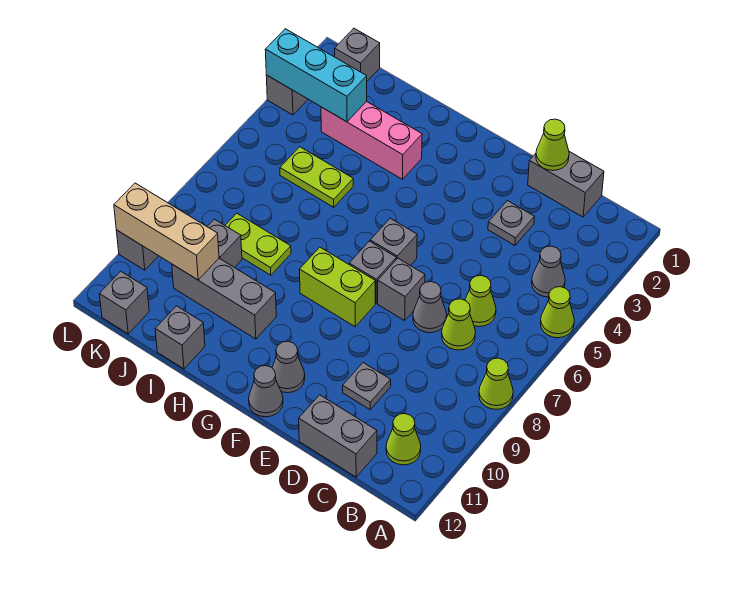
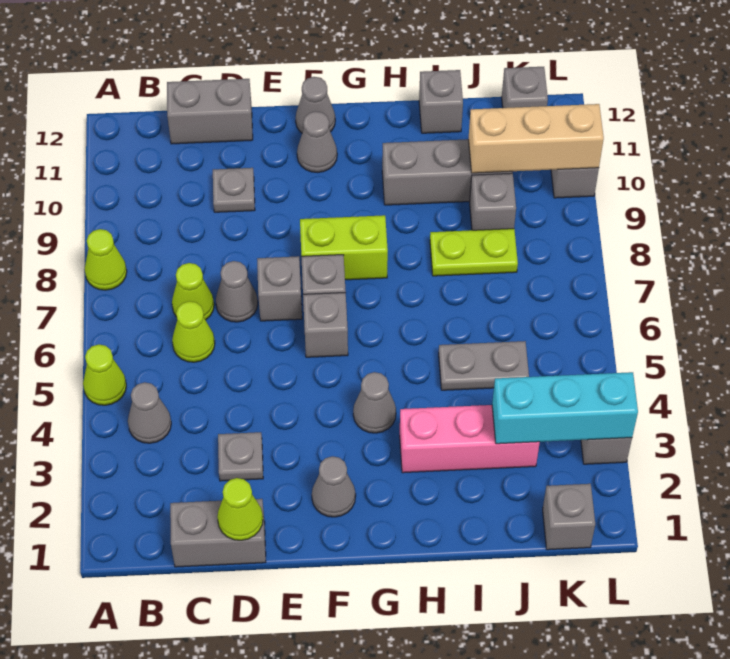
lime cone B11 level 1 -> none
none -> grey cone F2 level 1
none -> grey cone G4 level 1
lime plate I5:J5 level 1 -> grey plate I5:J5 level 1

